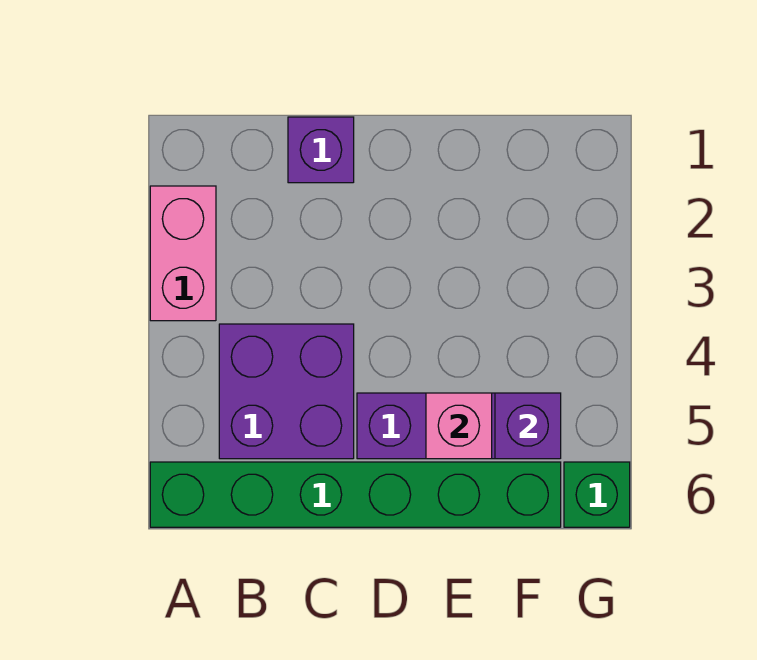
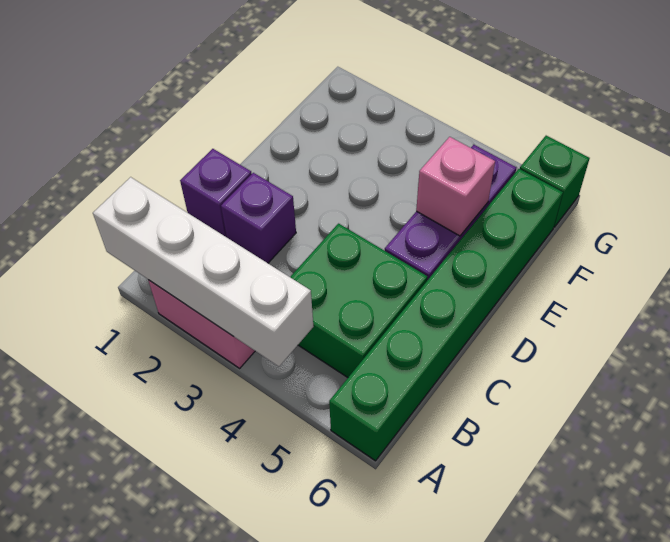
none -> white brick A1:A4 level 2
purple brick B4:C5 level 1 -> green brick B4:C5 level 1
purple brick F5 level 2 -> purple brick C2 level 1

